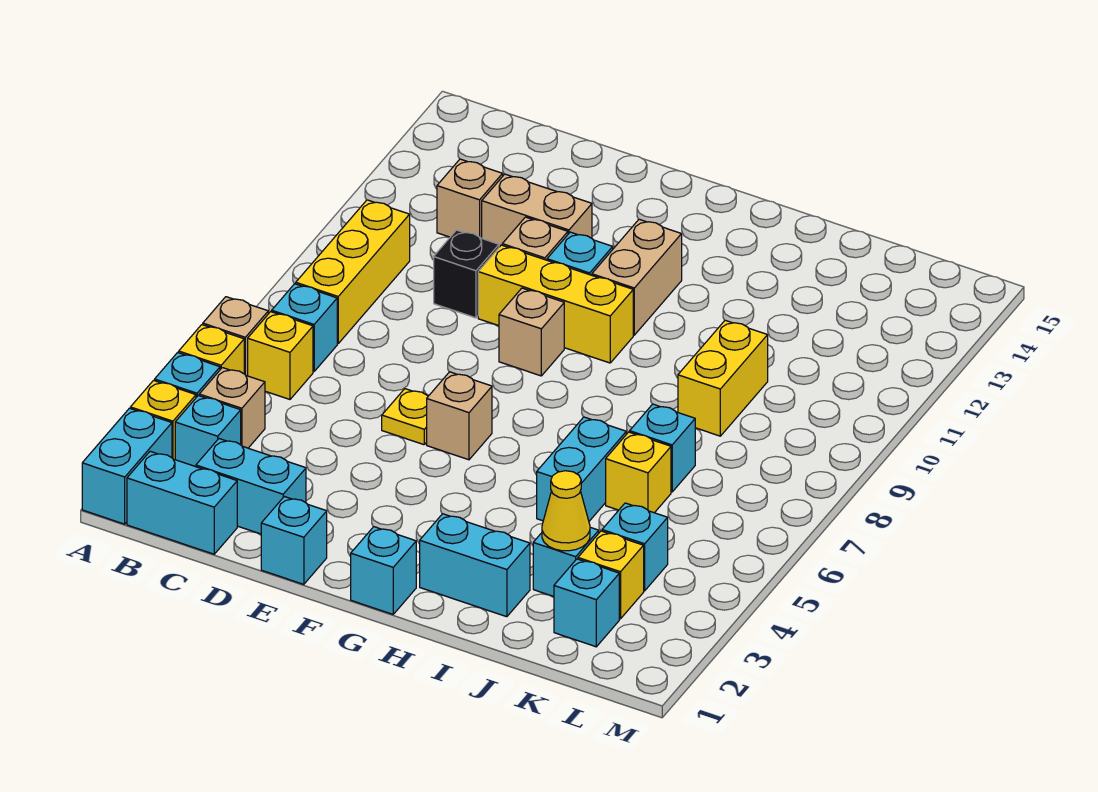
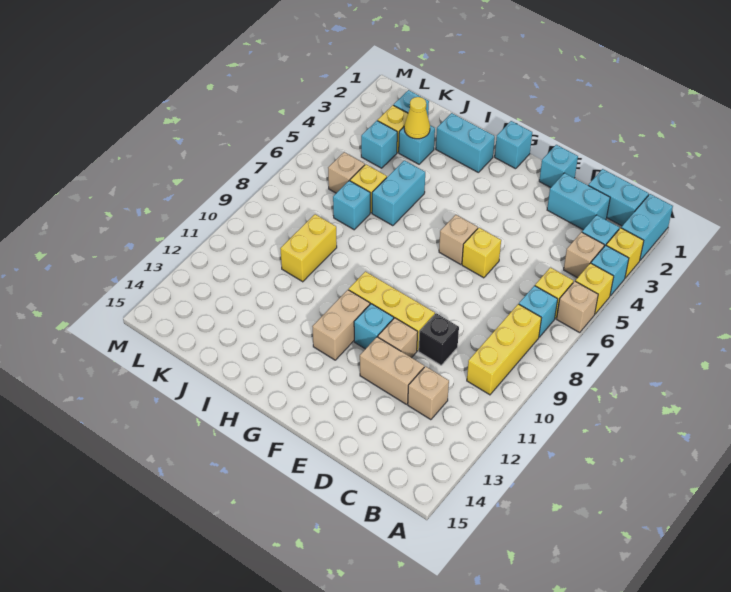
yellow plate E6 level 1 -> yellow brick E6 level 1
tan brick F9 level 1 -> tan brick K6 level 1

